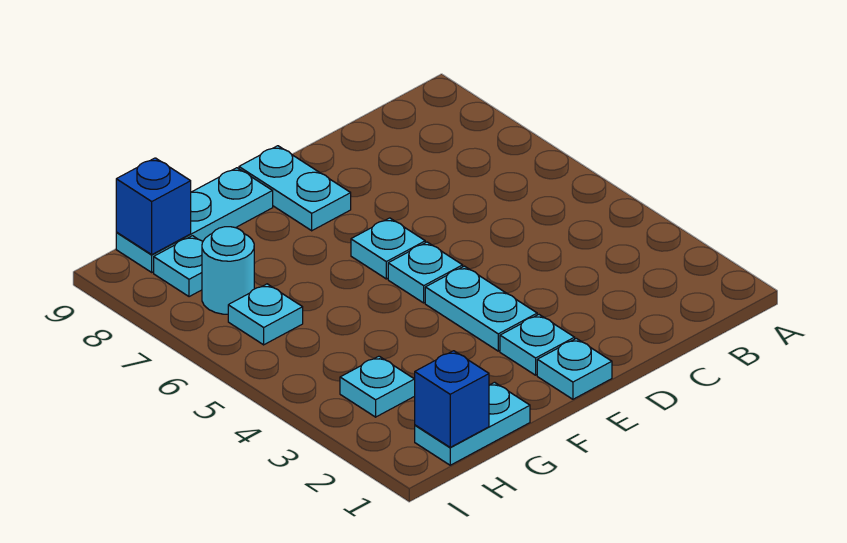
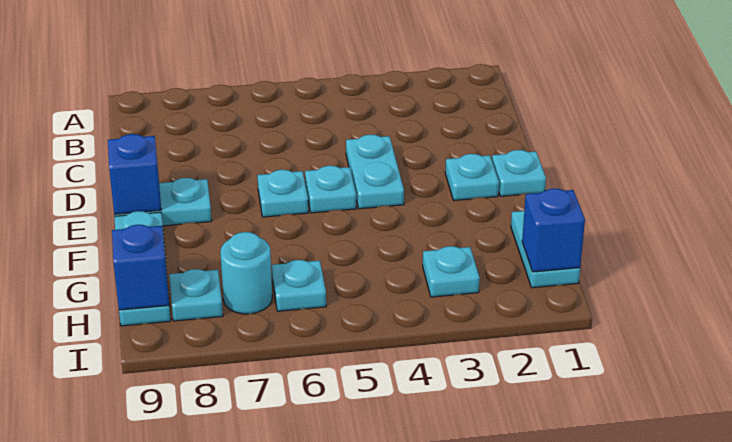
cyan plate E3:E4 level 1 -> cyan plate D4:E4 level 1
none -> blue brick E9 level 2

